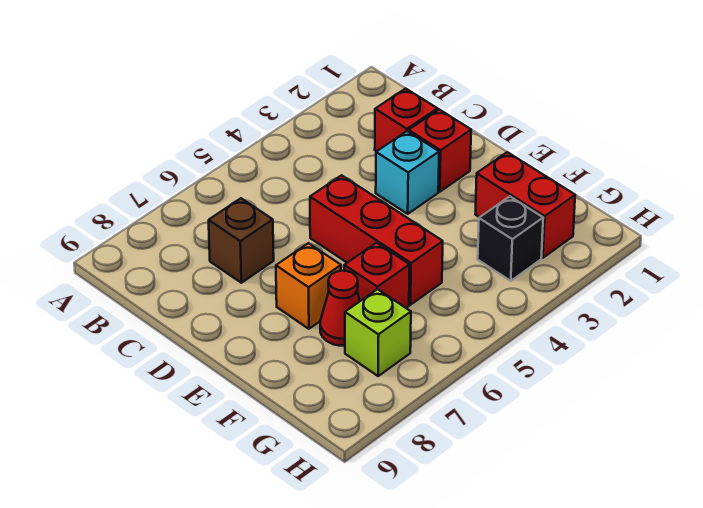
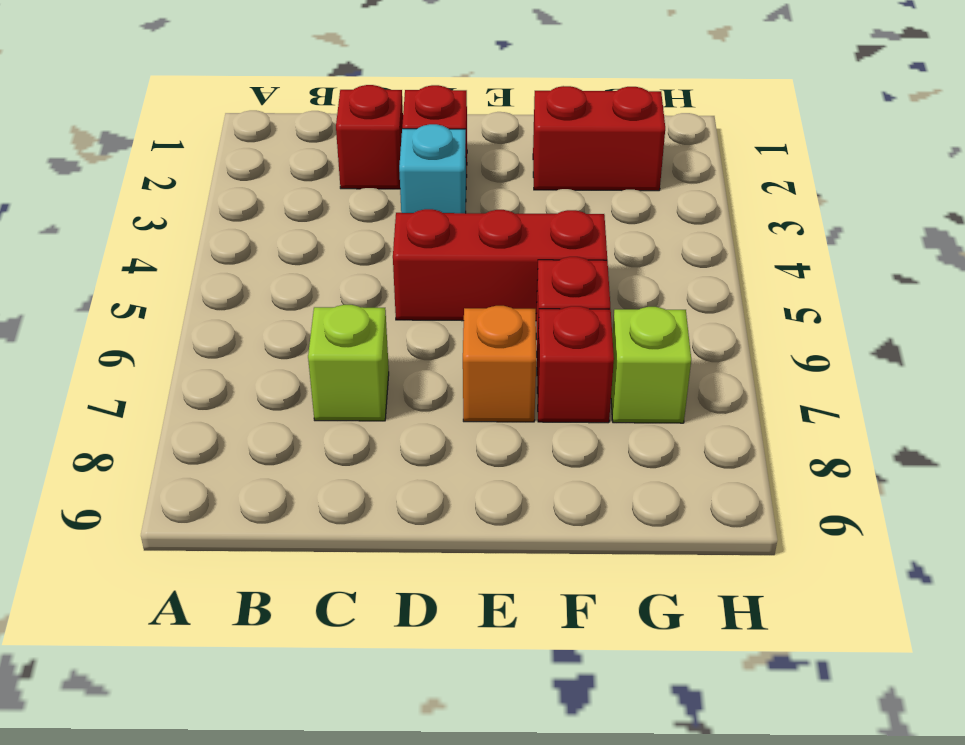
brown brick C7 level 1 -> lime brick C7 level 1
red cone F7 level 1 -> red brick F7 level 1
black brick G3 level 1 -> none

